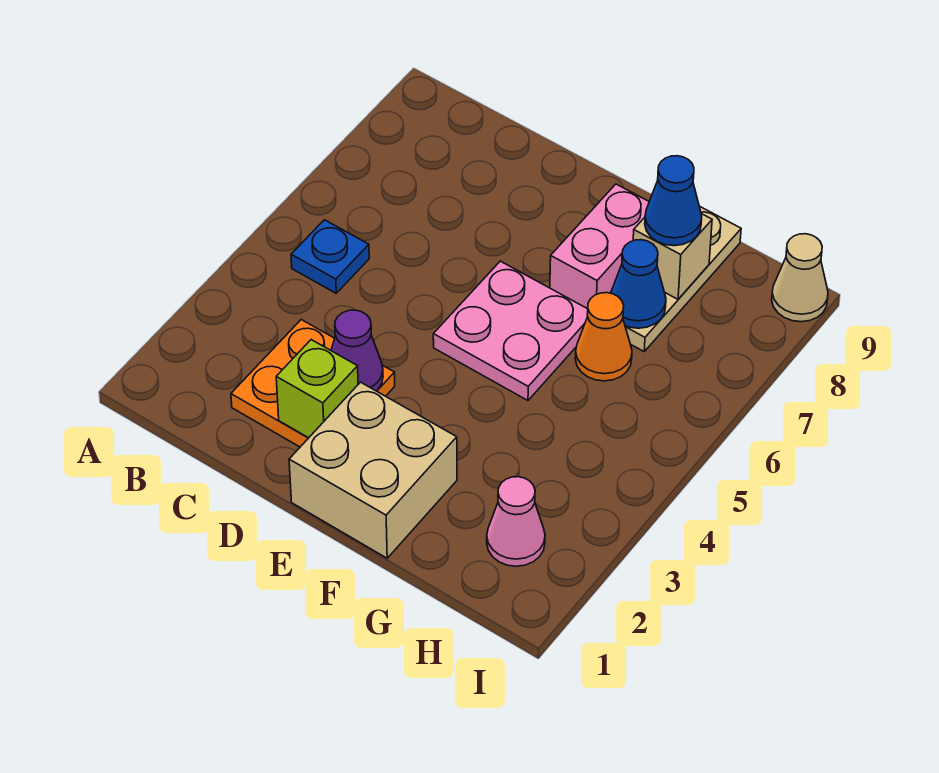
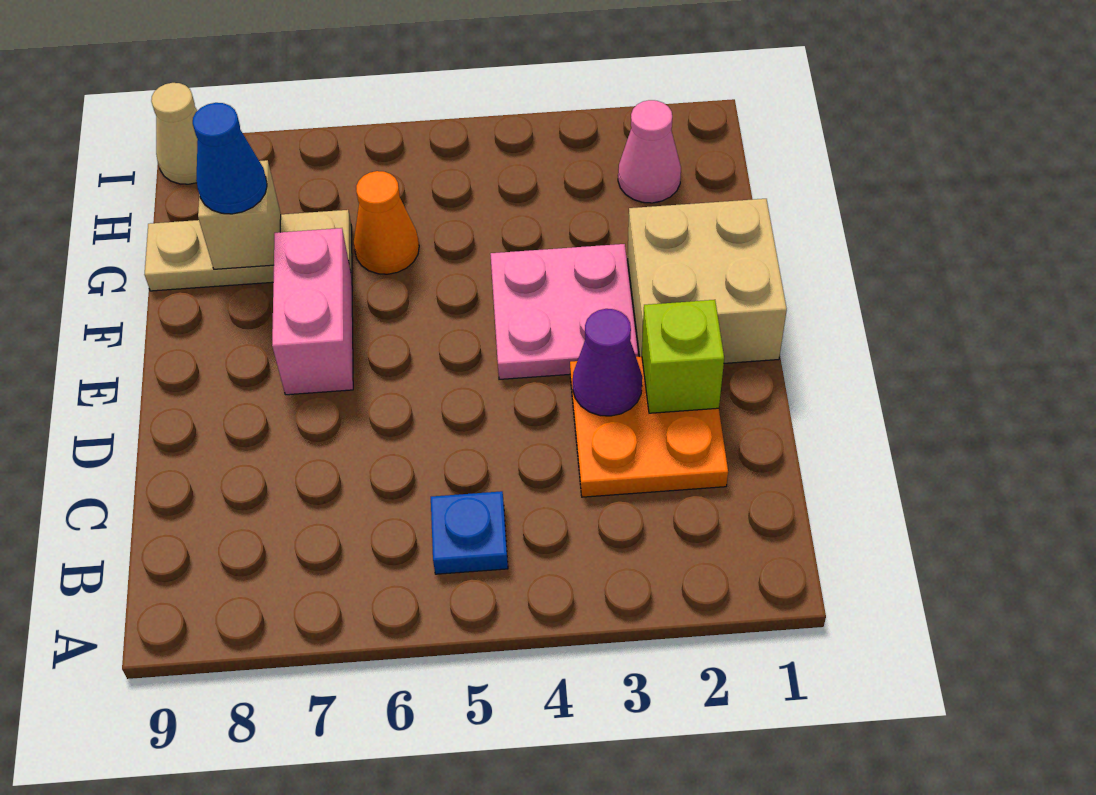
pink plate E5:F6 level 1 -> pink plate E3:F4 level 1
pink brick F7:F8 level 1 -> pink brick E7:F7 level 1
blue cone G7 level 2 -> none

